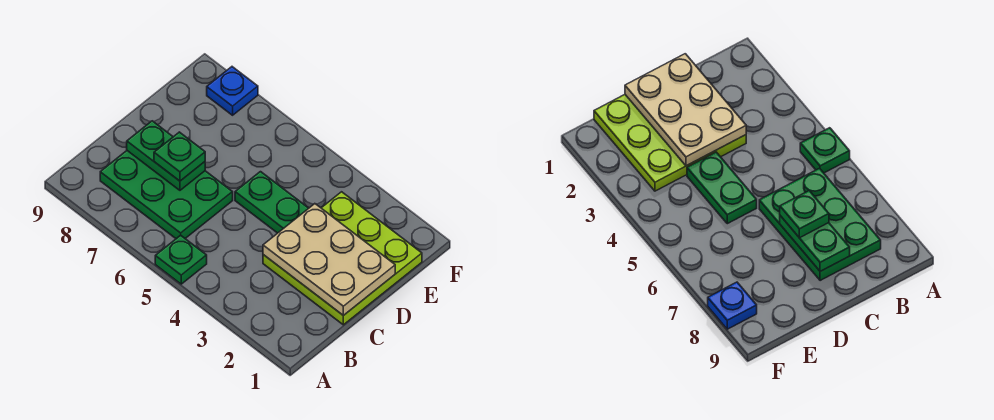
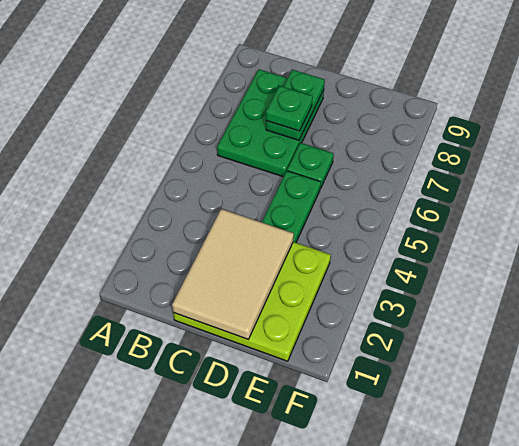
green plate A5 level 1 -> green plate D6 level 1
tan plate C1:D3 level 2 -> tan tile C1:D3 level 2
blue plate F8 level 1 -> none

